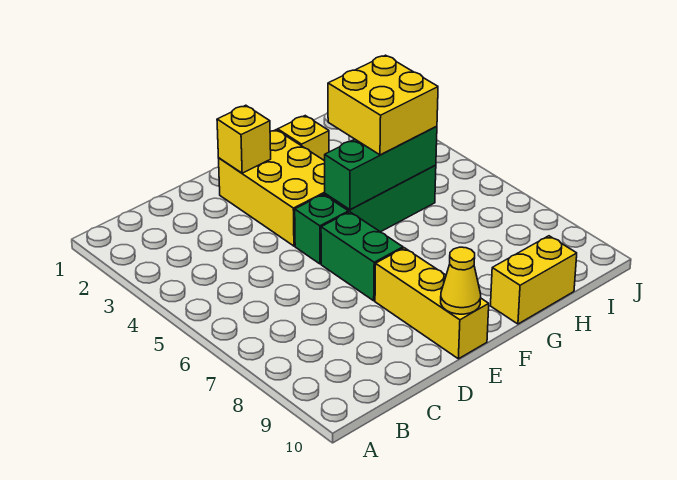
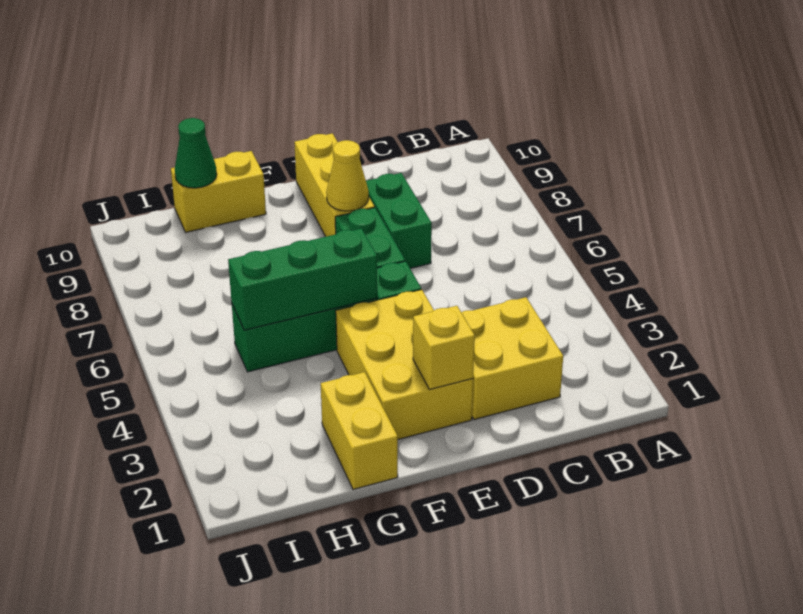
none -> green brick D7:D8 level 1
yellow cone E10 level 2 -> yellow cone E8 level 2
yellow brick G2 level 1 -> yellow brick G1:G2 level 1
yellow brick G4:H5 level 3 -> yellow brick C2:D3 level 1
none -> green cone H10 level 2

